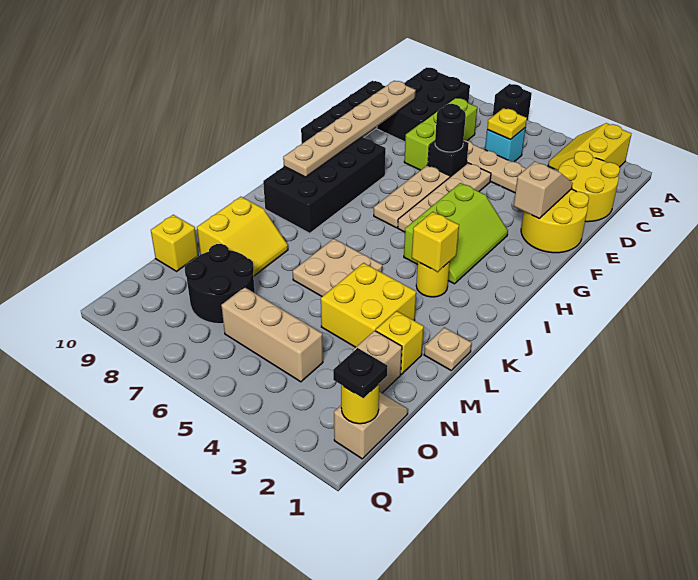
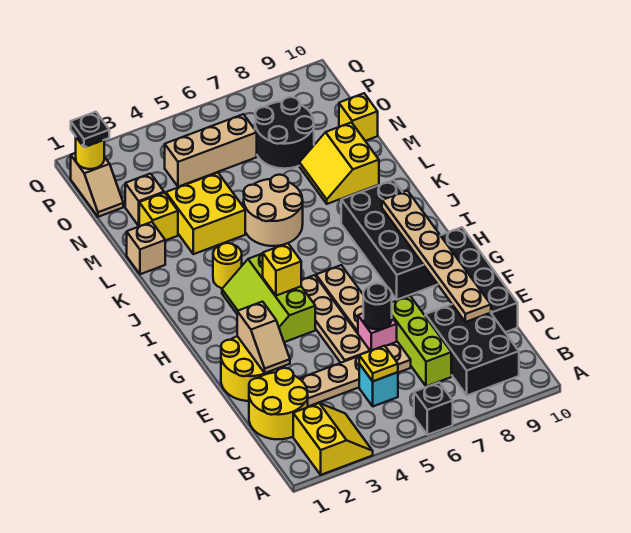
black brick E6 level 1 -> pink brick E6 level 1
yellow brick J3 level 2 -> yellow brick H4 level 2
tan plate K5:L6 level 1 -> tan round brick K5:L6 level 1
tan plate L1 level 1 -> tan brick L1 level 1

